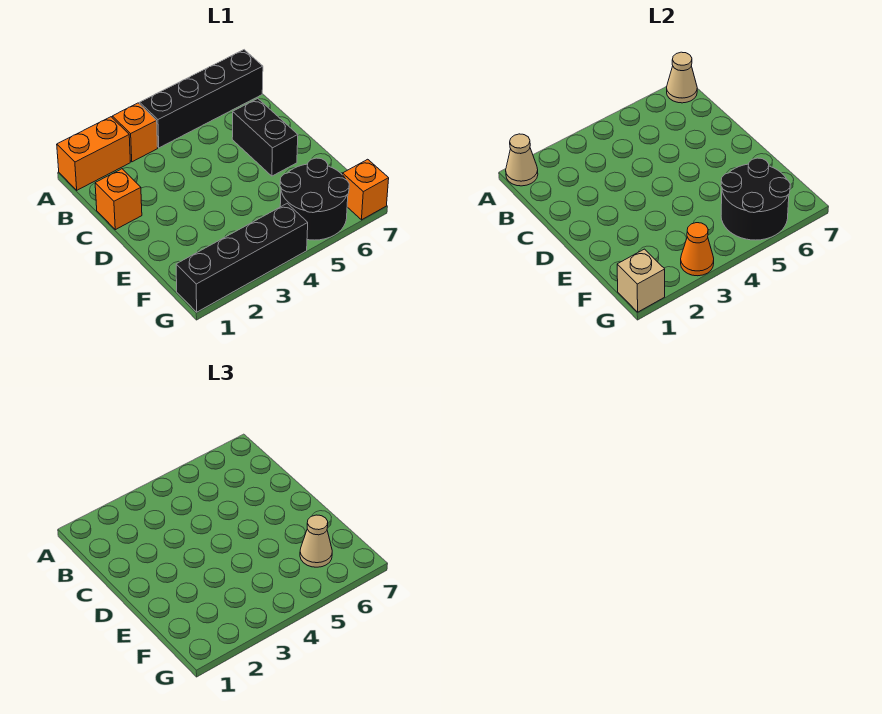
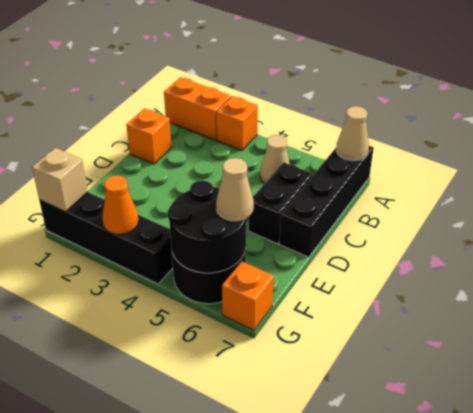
tan cone A1 level 2 -> tan cone B5 level 1
black brick A4:A7 level 1 -> black brick A7:D7 level 1

